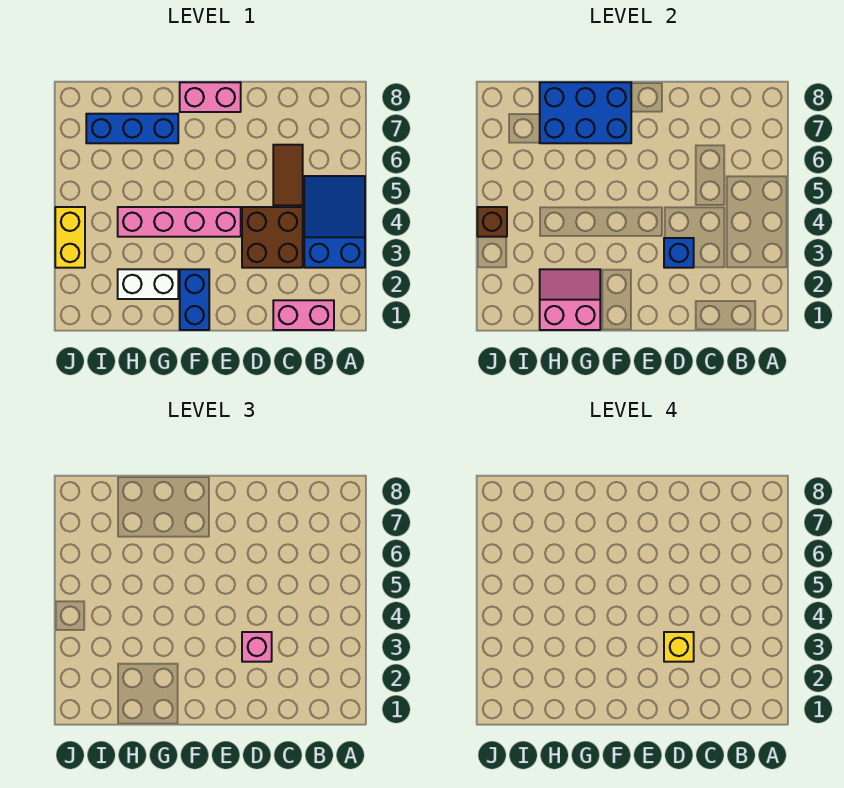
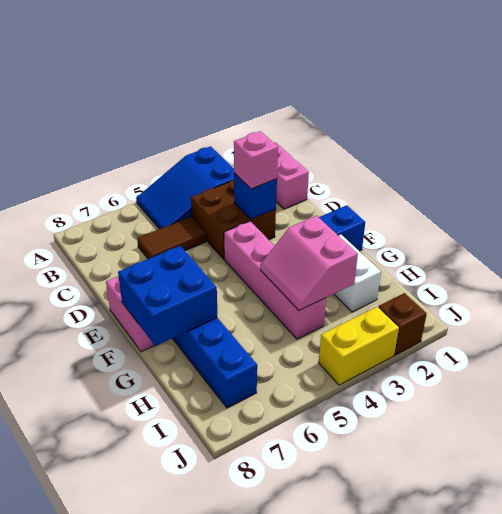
yellow brick D3 level 4 -> none
blue brick F7:H8 level 2 -> blue brick F7:G8 level 2
pink slope G1:H2 level 2 top 1 -> pink slope G3:H4 level 2 top 3
brown brick J4 level 2 -> brown brick J2 level 1

